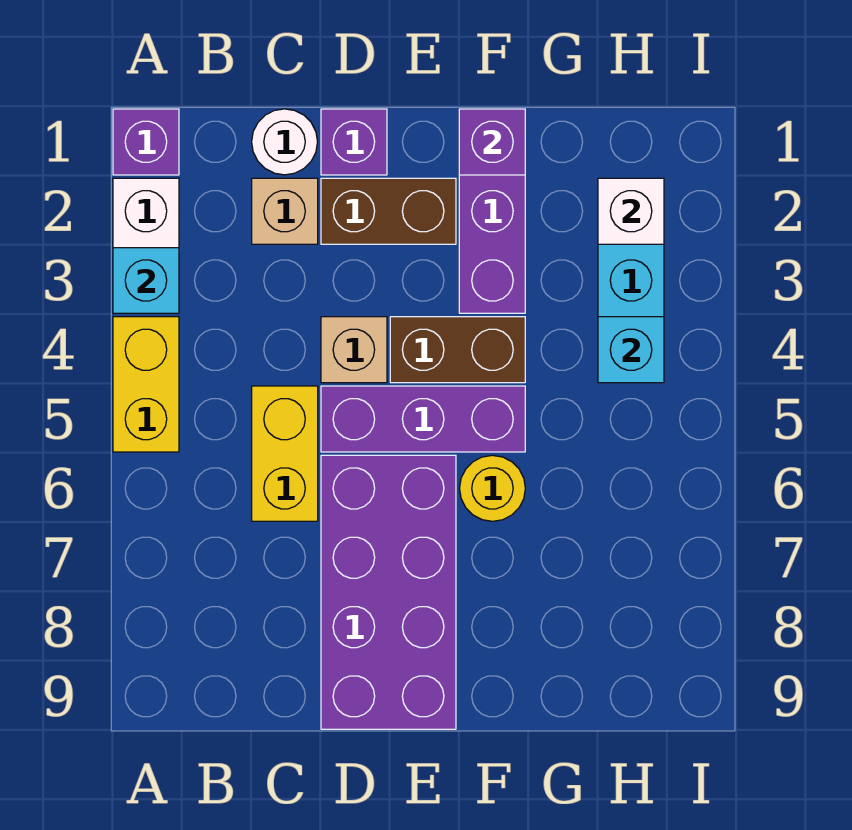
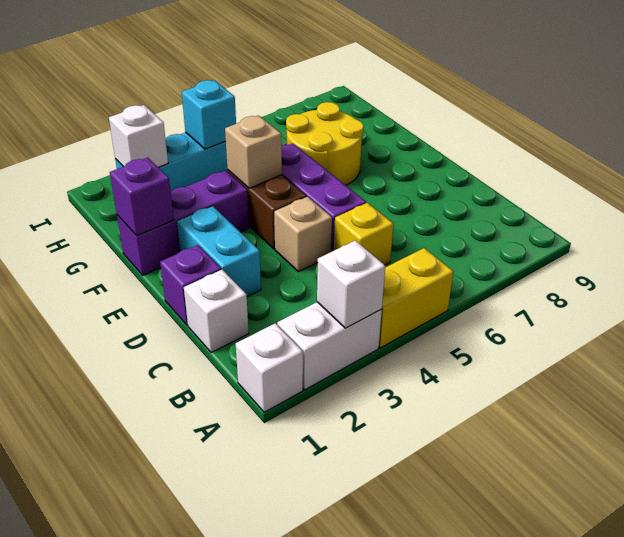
purple brick A1 level 1 -> white brick A1 level 1
cyan brick A3 level 2 -> white brick A3 level 2
white round brick C1 level 1 -> white brick C1 level 1
tan brick C2 level 1 -> tan brick F4 level 2
yellow brick C5:C6 level 1 -> yellow brick C5 level 1
brown brick D2:E2 level 1 -> cyan brick D2:E2 level 1
purple brick D6:E9 level 1 -> none
yellow round brick F6 level 1 -> yellow round brick F6:G7 level 1

